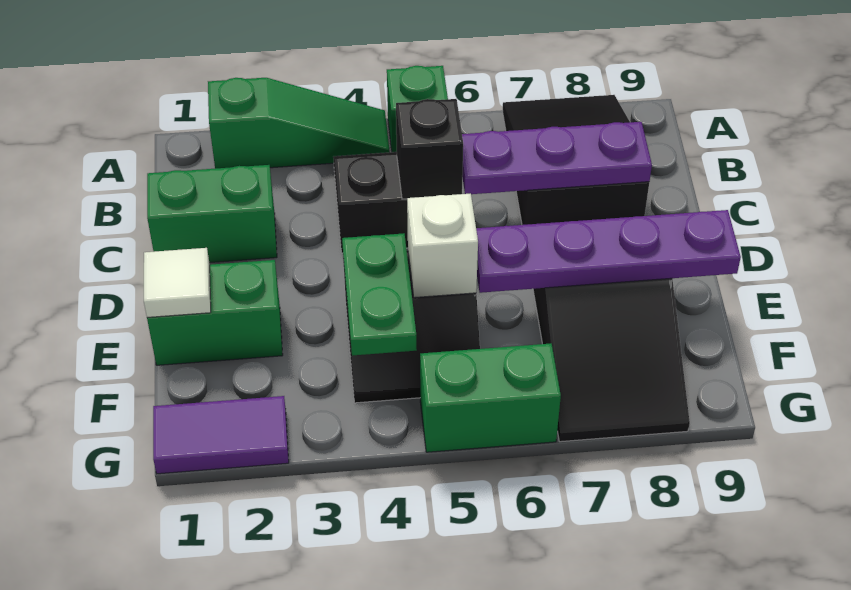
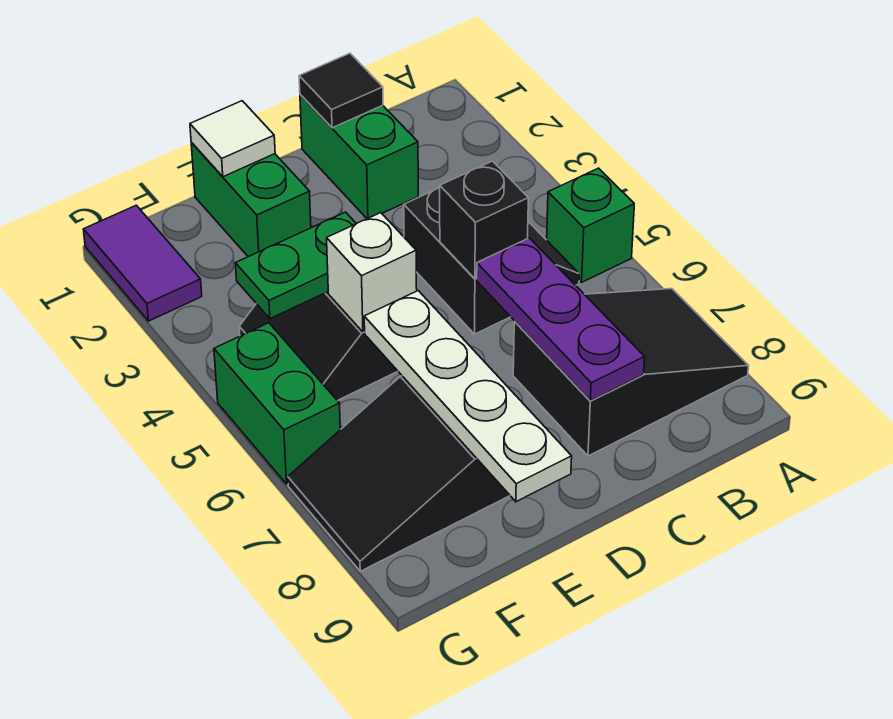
green slope A2:A4 level 1 top 2 -> none
none -> black tile C1 level 2
purple plate E6:E9 level 2 -> white plate E6:E9 level 2

